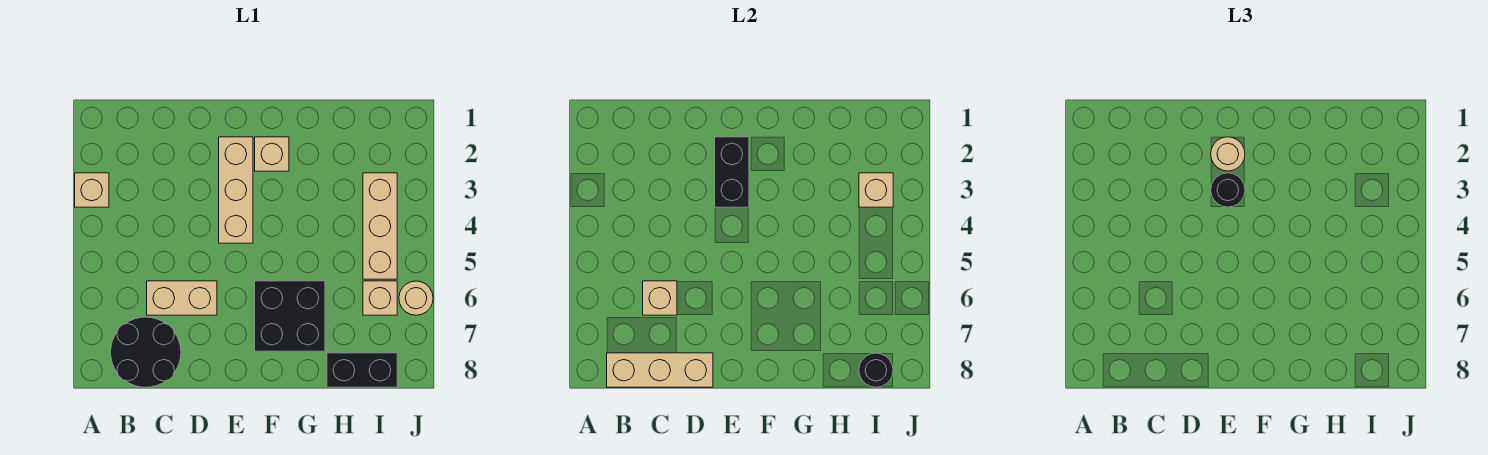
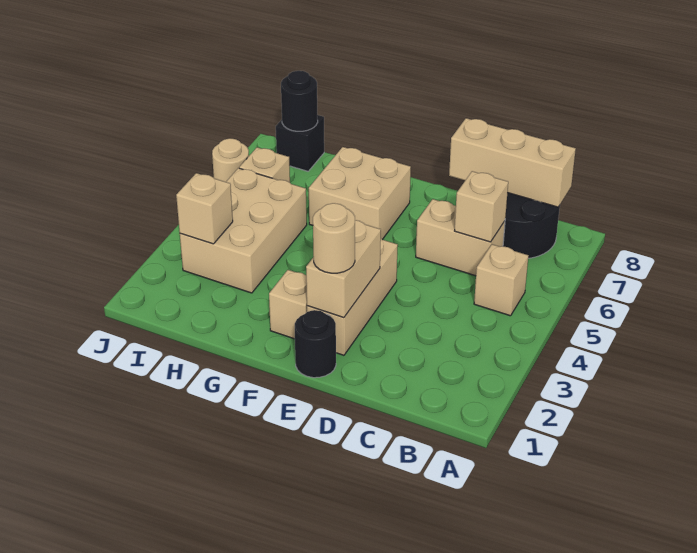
tan brick A3 level 1 -> tan brick B5 level 1
black brick E2:E3 level 2 -> tan brick E2:E3 level 2
black round brick E3 level 3 -> black round brick E1 level 1
black brick F6:G7 level 1 -> tan brick F6:G7 level 1
black brick H8:I8 level 1 -> black brick I8 level 1
tan brick I3:I5 level 1 -> tan brick H3:I5 level 1

